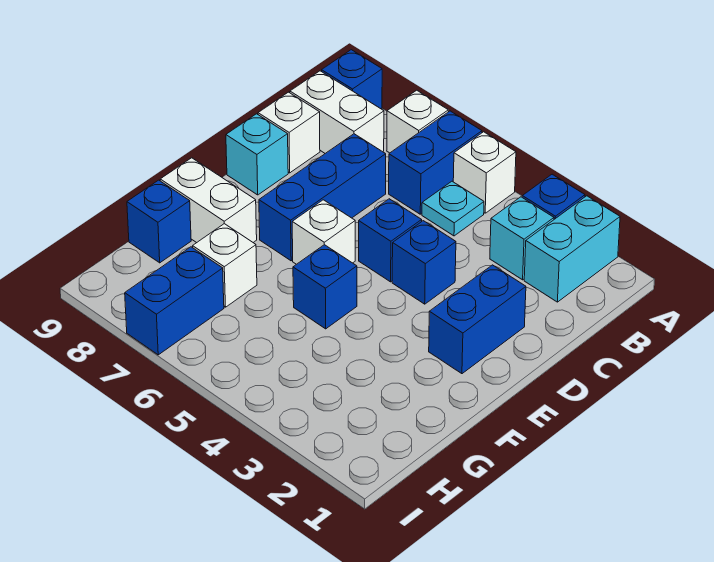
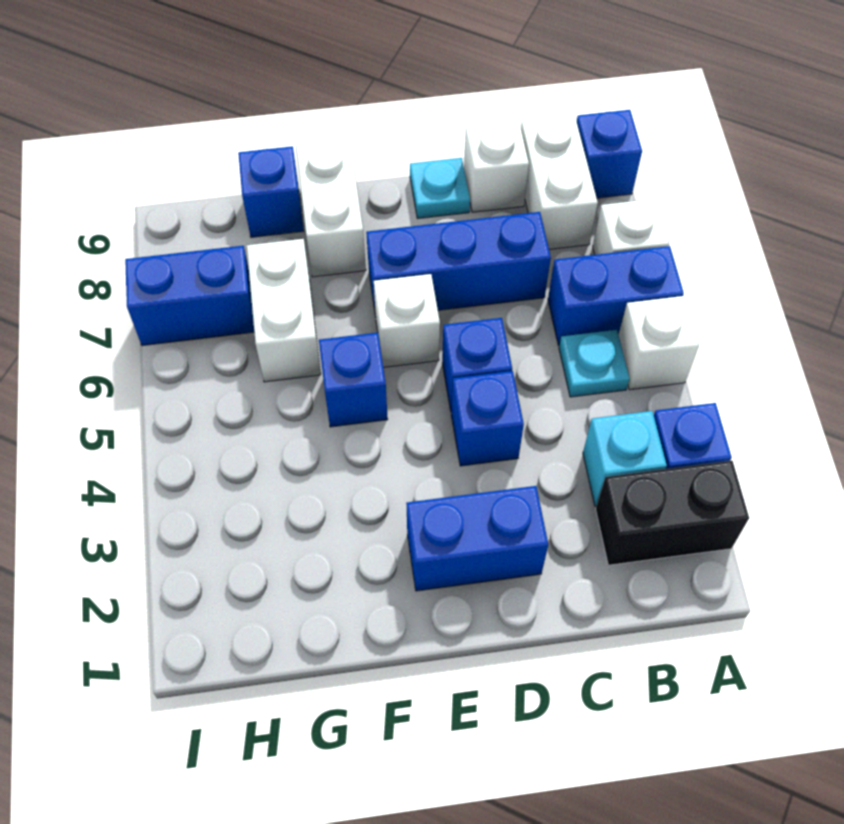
cyan brick A2:B2 level 1 -> black brick A2:B2 level 1
cyan brick D9 level 1 -> cyan plate D9 level 1
white brick G7 level 1 -> white brick G6:G7 level 1

